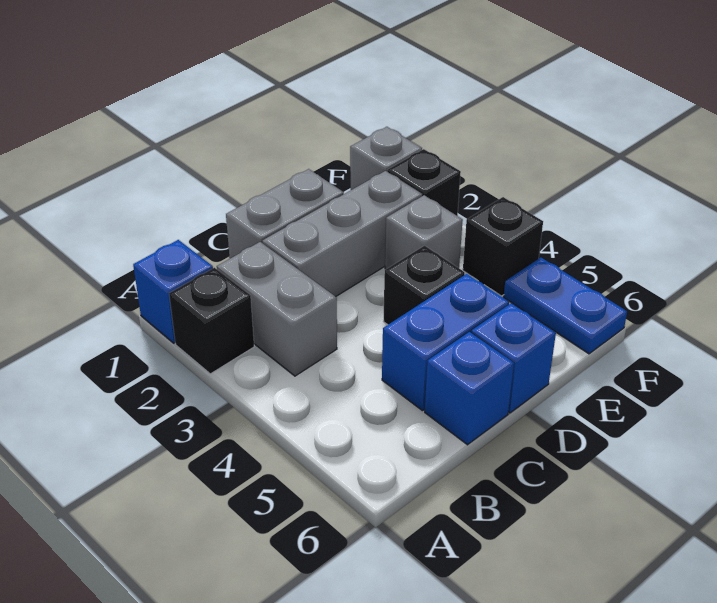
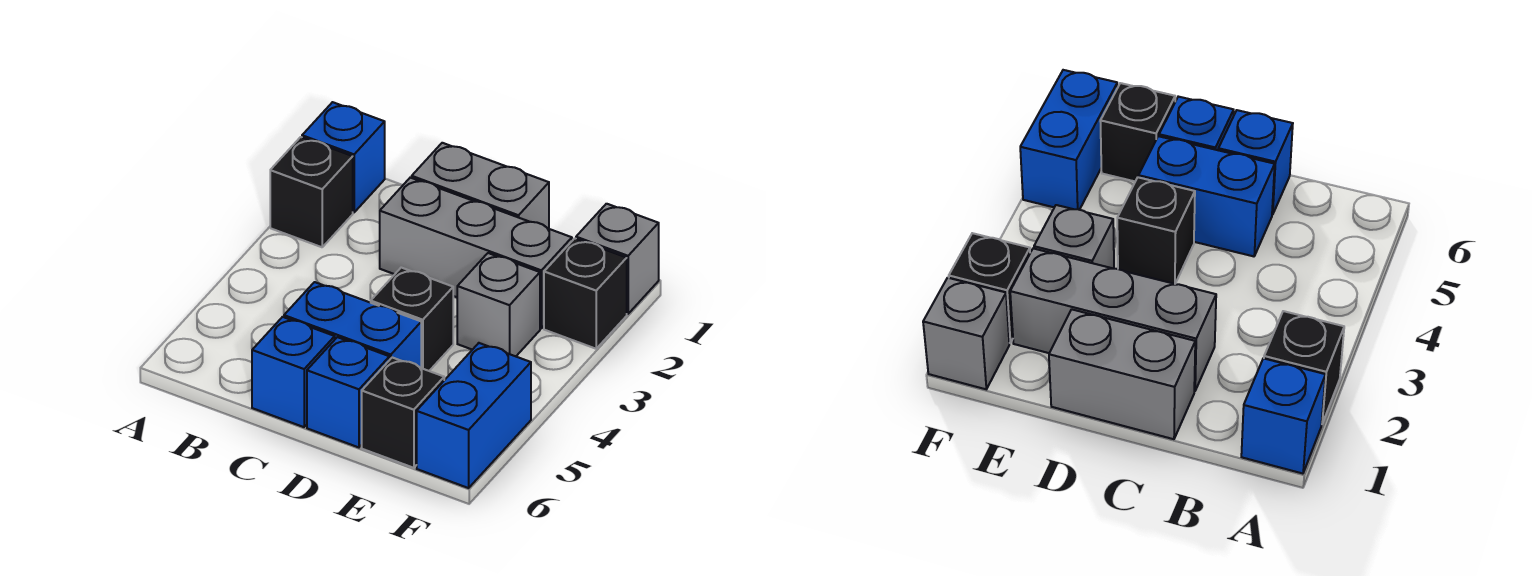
grey brick B2:B3 level 1 -> none
black brick F4 level 1 -> black brick E6 level 1
blue plate F5:F6 level 1 -> blue brick F5:F6 level 1

